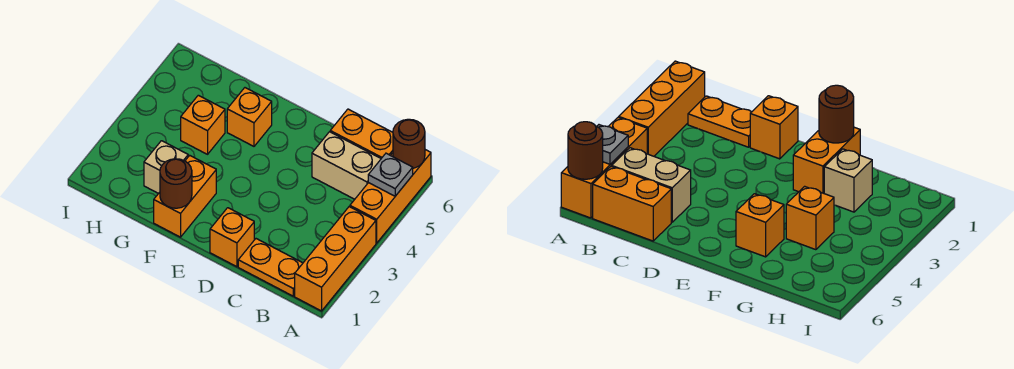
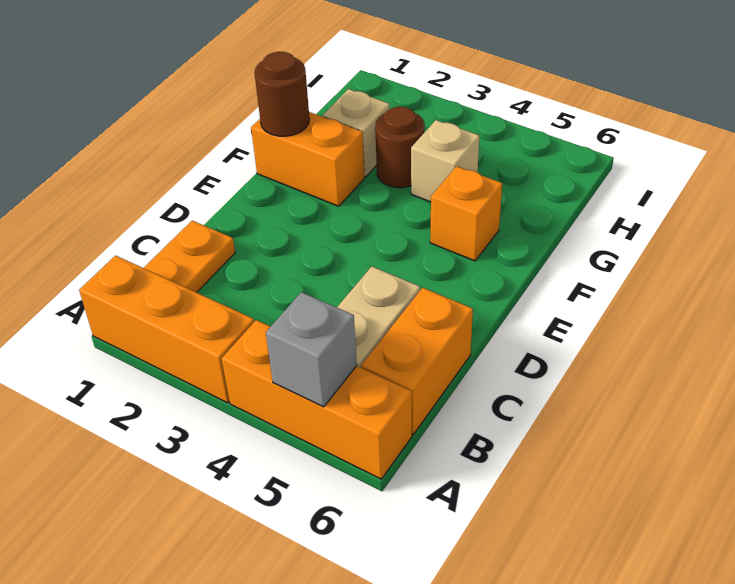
grey plate A5 level 2 -> grey brick A5 level 2
brown round brick A6 level 2 -> brown round brick G3 level 1
orange brick D1 level 1 -> none
orange brick G4 level 1 -> tan brick G4 level 1

